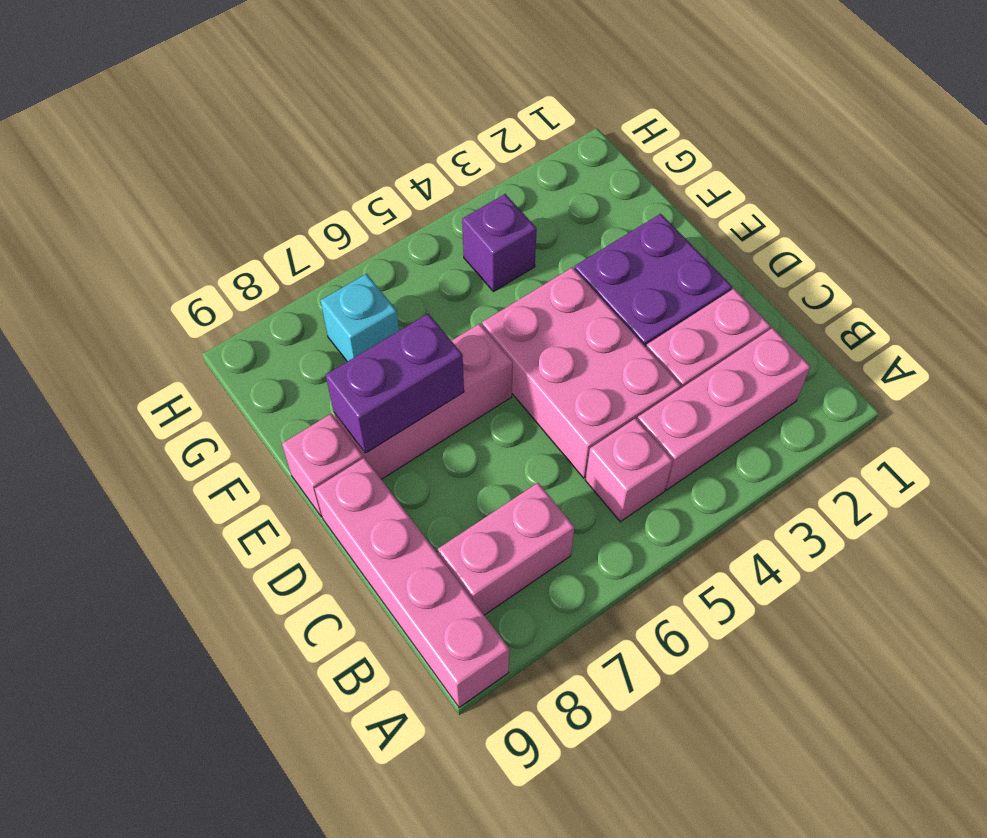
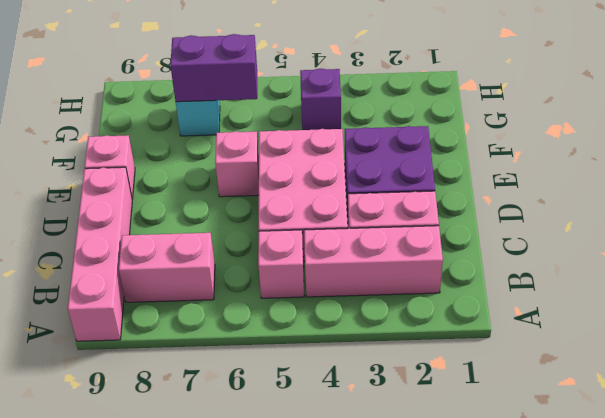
pink brick E6:E8 level 1 -> pink brick E6 level 1
purple brick E7:E8 level 2 -> purple brick G6:G7 level 2

